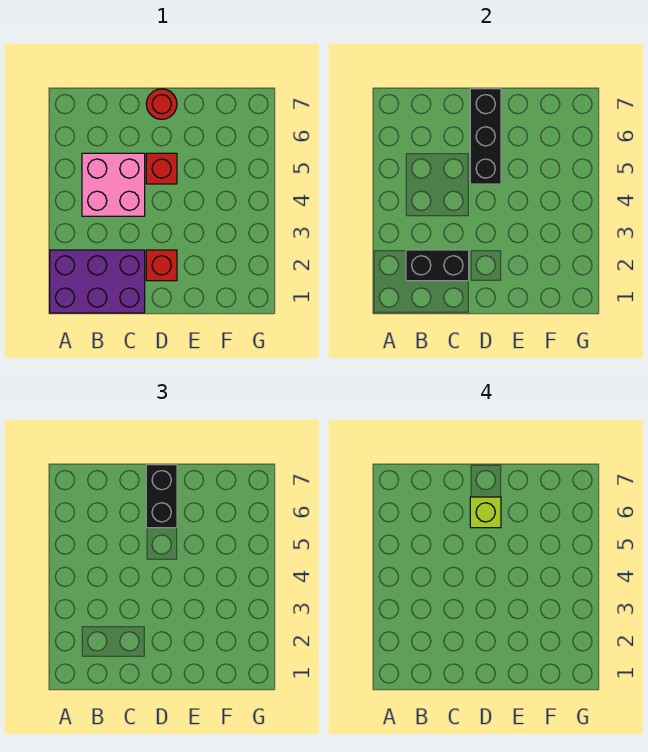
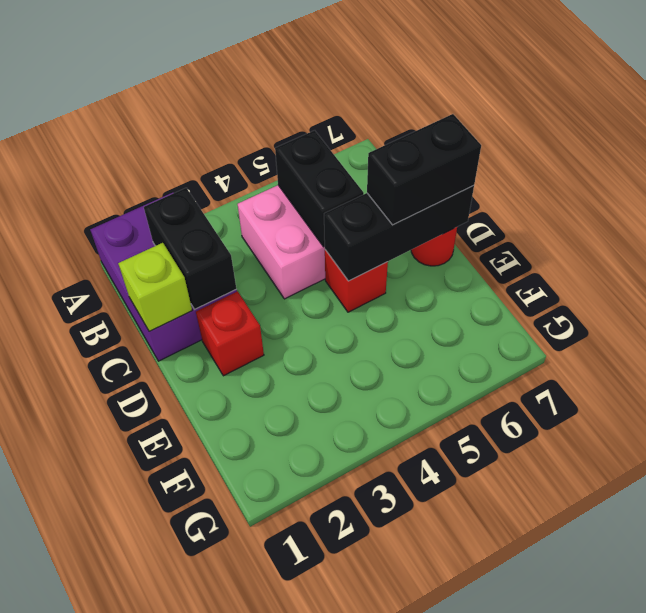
none -> black brick B5:C5 level 2
lime brick D6 level 4 -> lime brick C1 level 2

